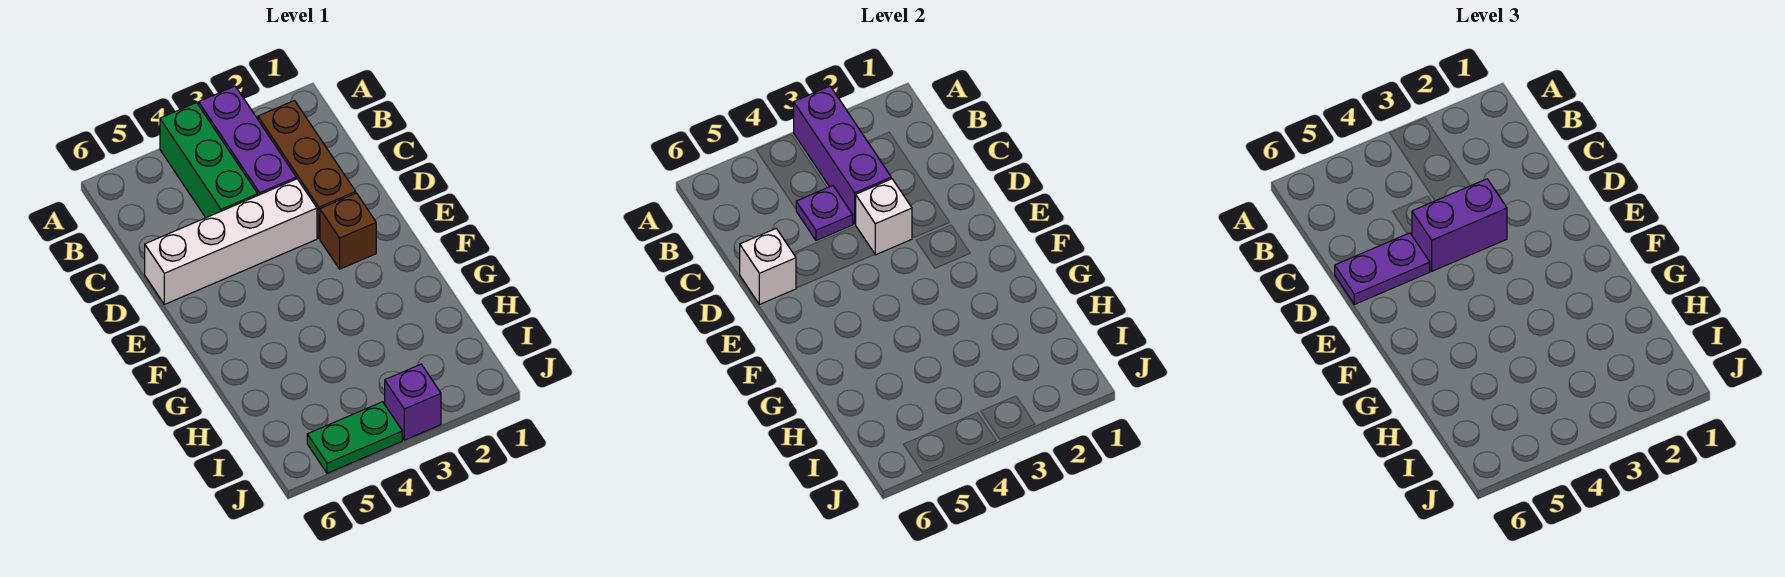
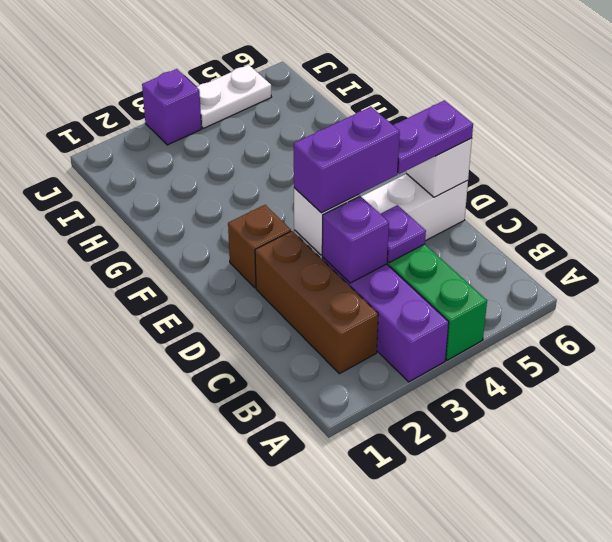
purple brick A3:C3 level 2 -> purple brick C3 level 2
green plate J4:J5 level 1 -> white plate J4:J5 level 1

